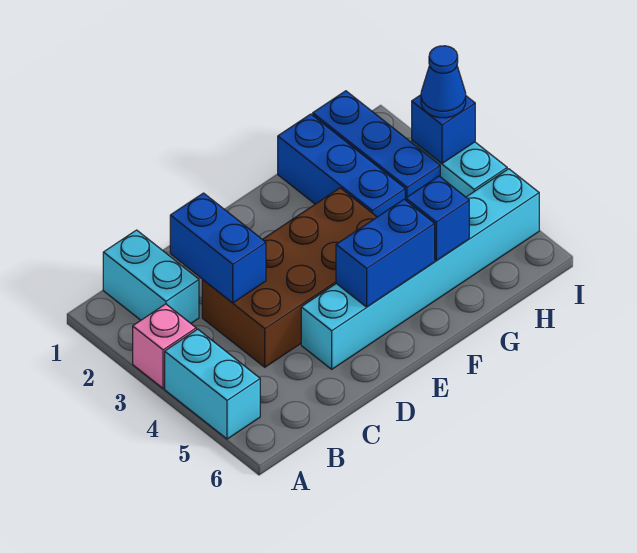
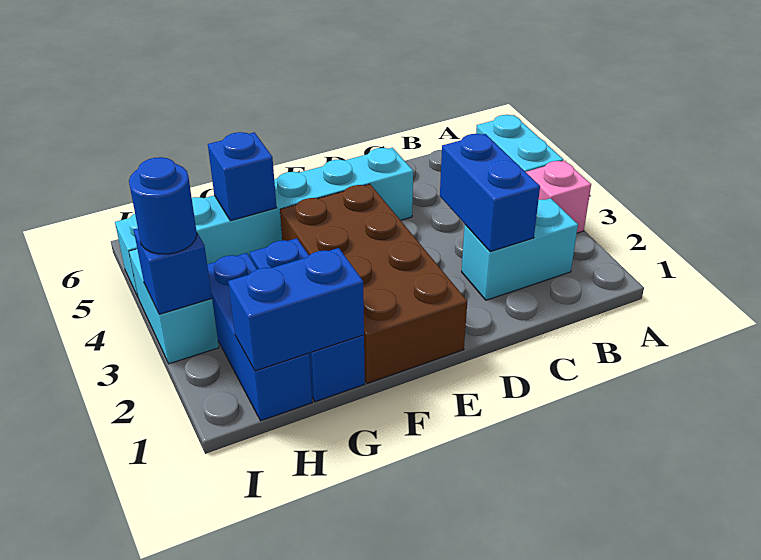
cyan brick B1:B2 level 1 -> cyan brick B2:C2 level 1
brown brick C3:F4 level 1 -> brown brick E1:F4 level 1
blue brick E5:F5 level 2 -> blue brick G1:H1 level 2
blue cone I3 level 3 -> blue round brick I3 level 3

